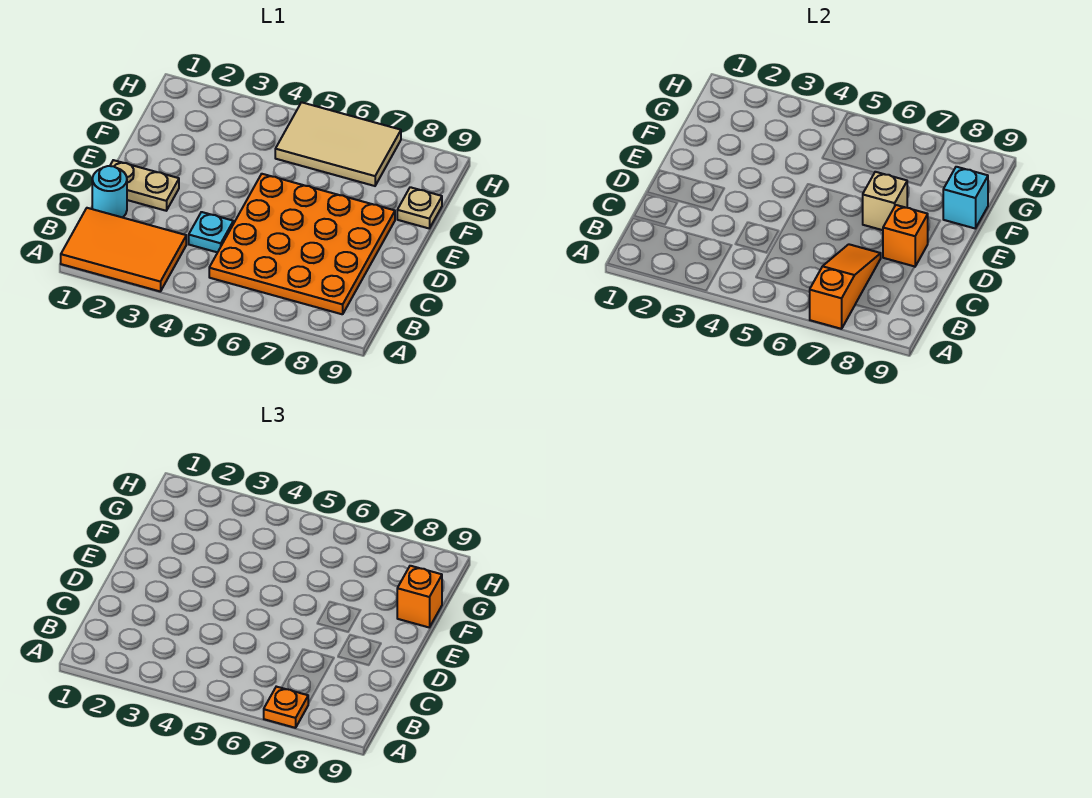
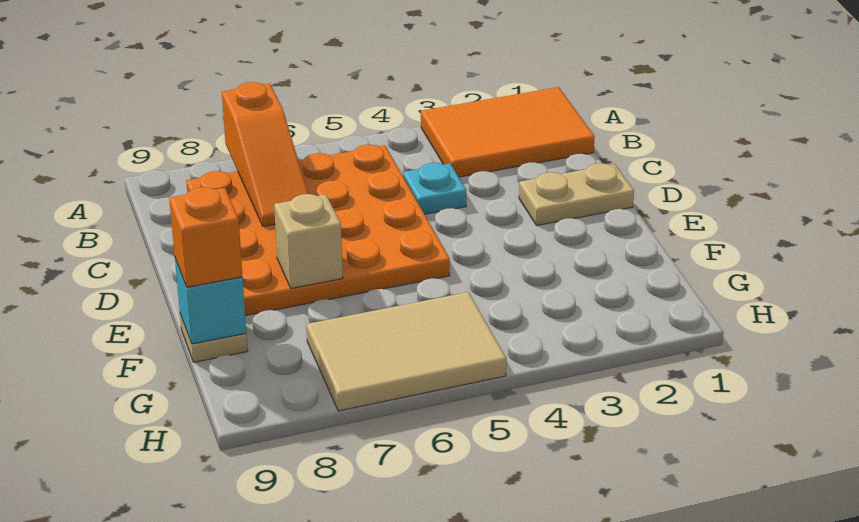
orange plate A7 level 3 -> none
cyan round brick C1 level 1 -> none
orange brick D8 level 2 -> none

